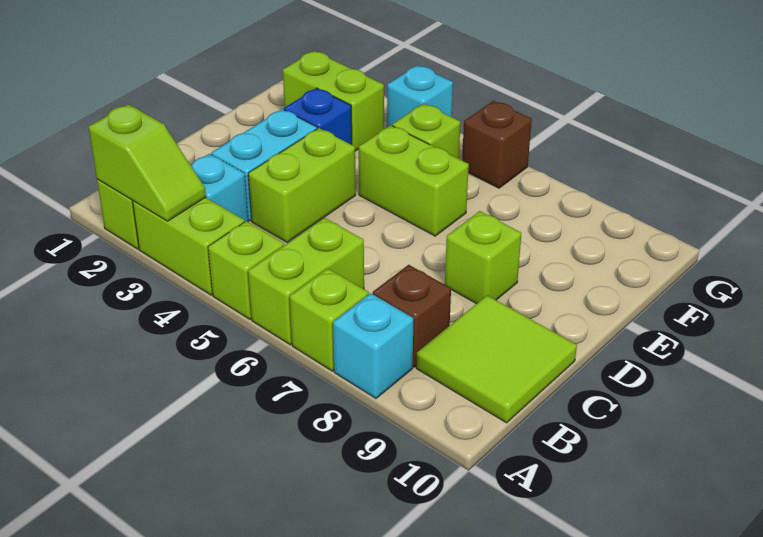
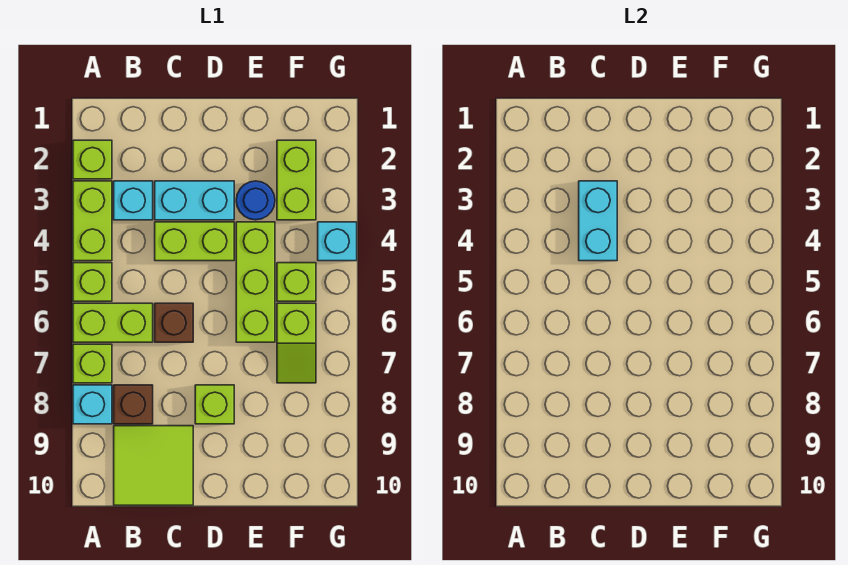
lime slope A2:A3 level 2 top 2 -> lime slope F6:F7 level 1 top 6
none -> cyan brick C3:C4 level 2
blue brick E3 level 1 -> blue round brick E3 level 1
lime brick E5:E6 level 1 -> lime brick E4:E6 level 1
brown brick G6 level 1 -> brown brick C6 level 1

